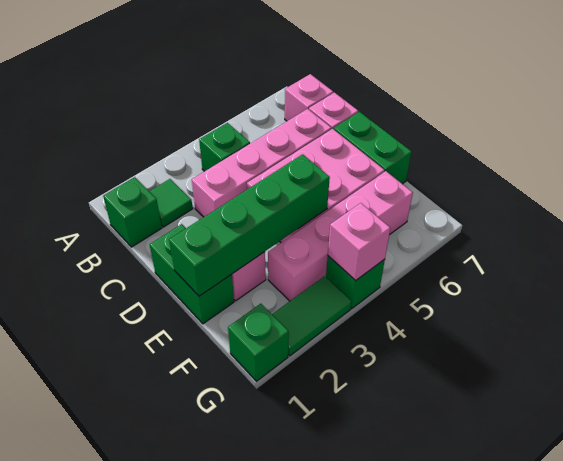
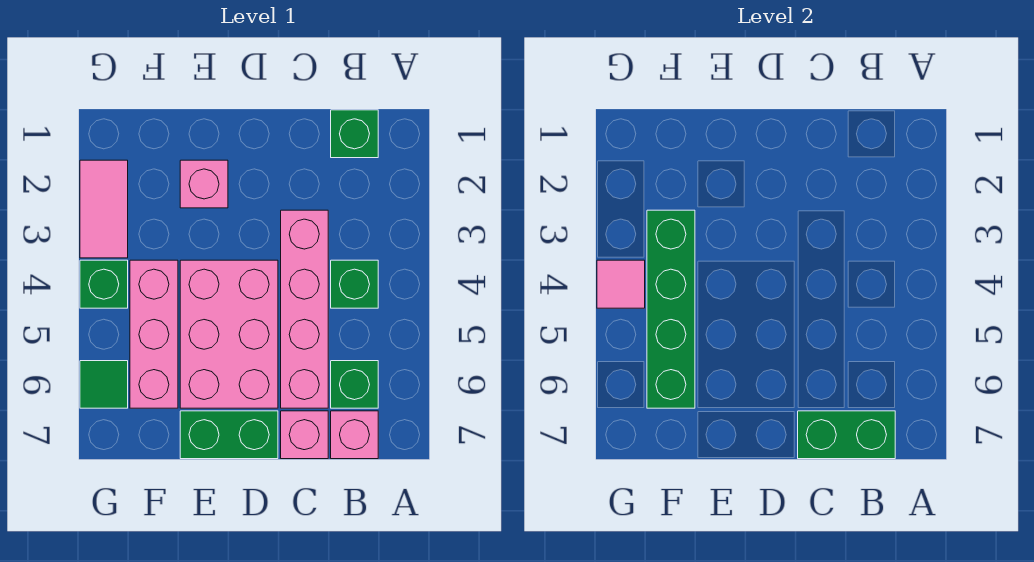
green tile B2 level 1 -> green tile G6 level 1
green brick D1:E1 level 1 -> green brick B7:C7 level 2
green brick E1:E4 level 2 -> green brick F3:F6 level 2
pink brick F3:F6 level 1 -> pink brick F4:F6 level 1
green brick G1 level 1 -> green brick B6 level 1
green tile G2:G3 level 1 -> pink tile G2:G3 level 1
pink brick G4 level 2 -> pink tile G4 level 2

